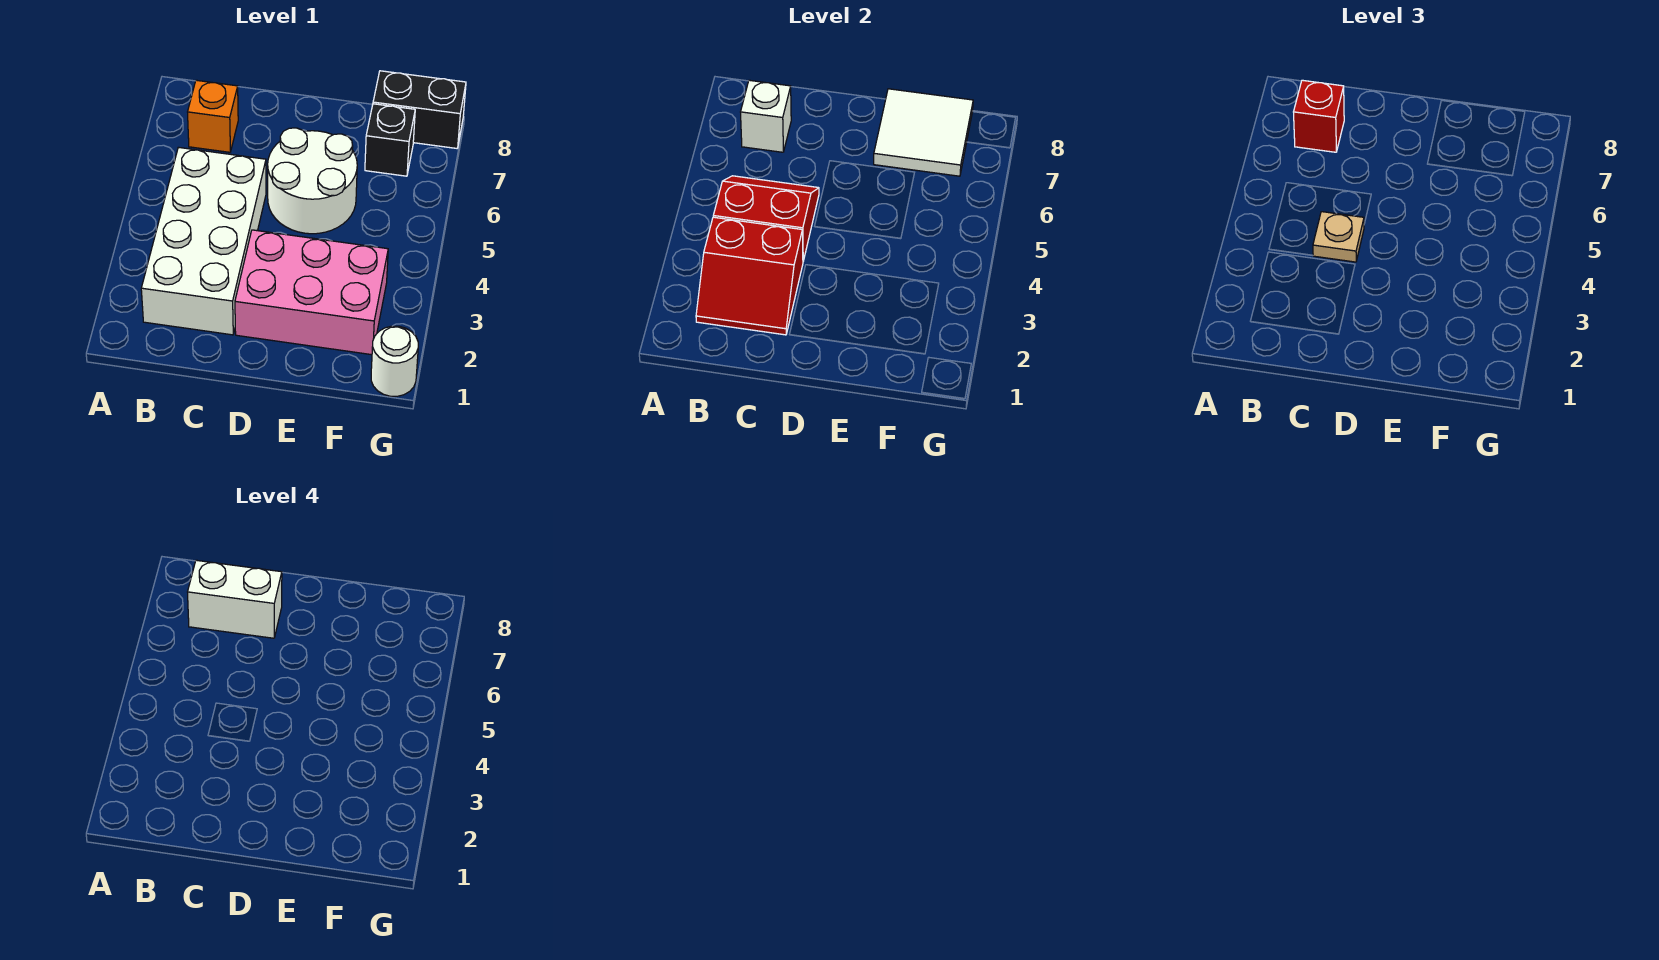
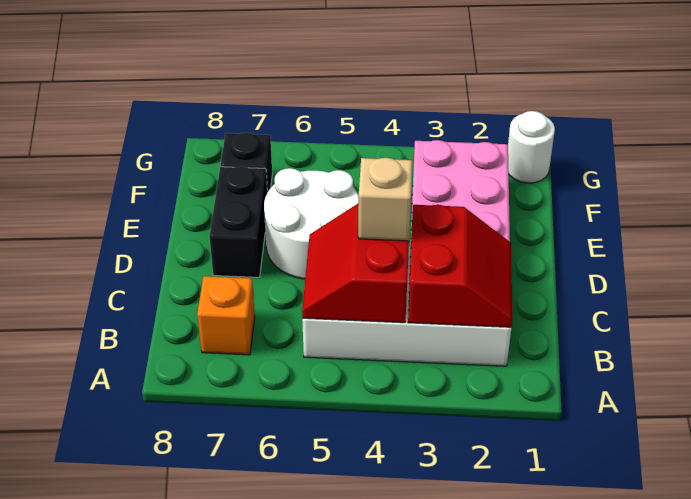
white brick B7 level 2 -> none
red brick B7 level 3 -> none
white brick B7:C7 level 4 -> none
tan plate C4 level 3 -> tan brick C4 level 3
white tile E7:F8 level 2 -> none
black brick F8:G8 level 1 -> black brick D7:E7 level 1

